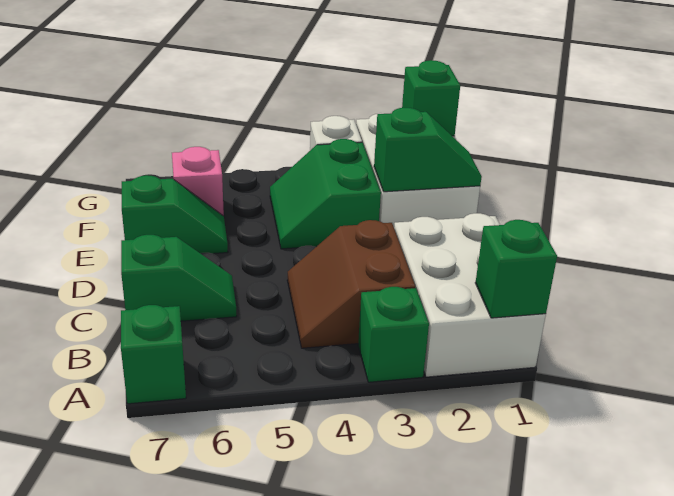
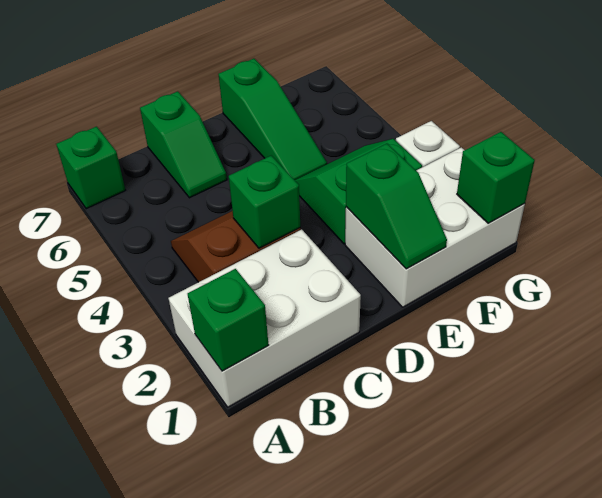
green brick A3 level 1 -> green brick C3 level 2
green slope E6:E7 level 1 top 7 -> green slope E5:E7 level 1 top 7
pink brick F6 level 1 -> none

